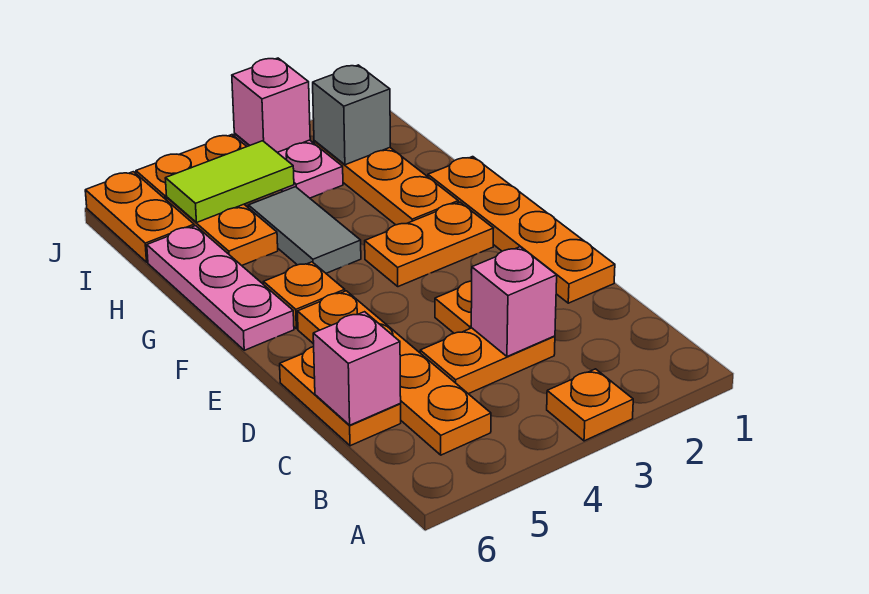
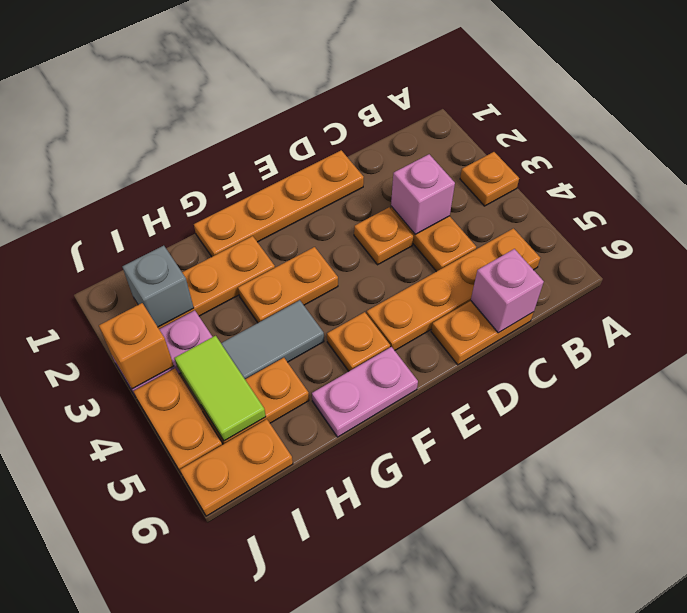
orange plate F2:F3 level 1 -> orange plate F3:G3 level 1
pink plate F6:H6 level 1 -> pink plate F6:G6 level 1
pink brick J3 level 2 -> orange brick J3 level 2

